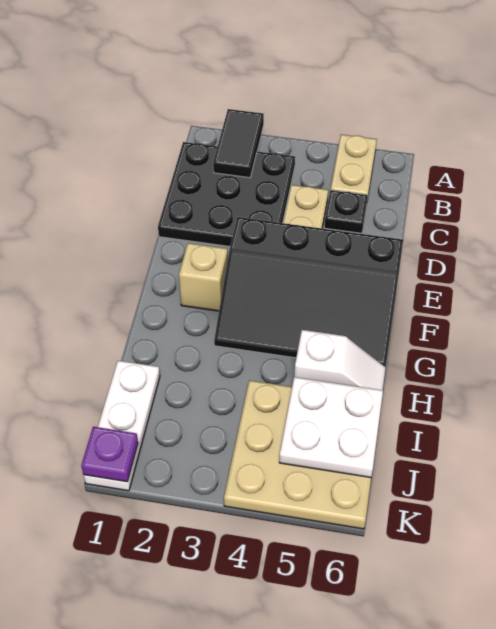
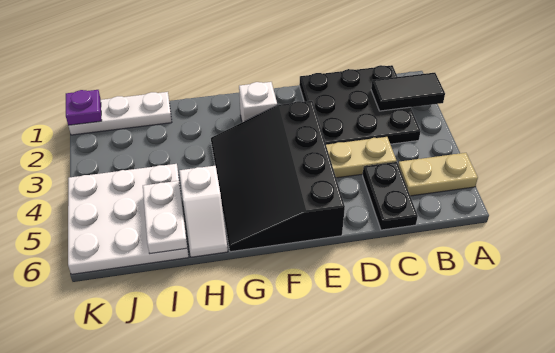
black plate C5 level 1 -> black plate C5:C6 level 1
tan brick F2 level 1 -> white brick F2 level 1
tan plate I4:K6 level 1 -> white plate I4:K6 level 1
white plate I5:J6 level 2 -> white plate I5:I6 level 2

